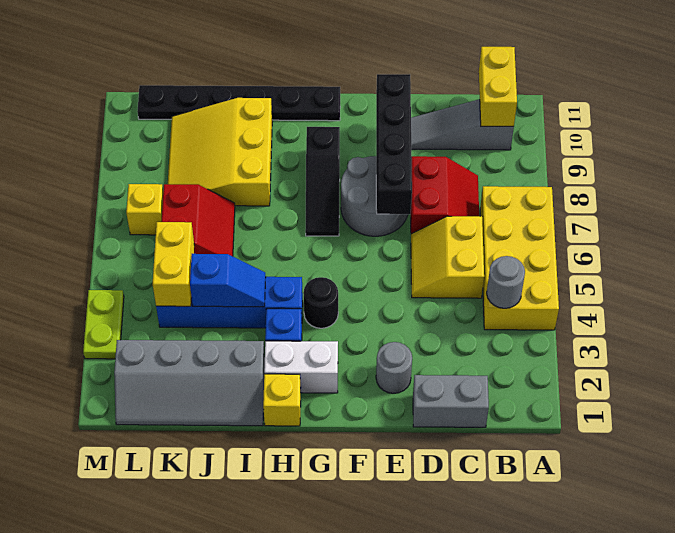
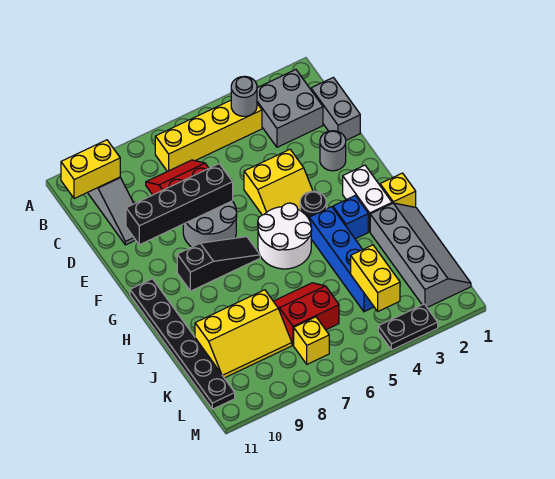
yellow brick A4:B7 level 1 -> yellow brick B4:B7 level 1
none -> grey brick B2:C3 level 1
yellow slope C5:D6 level 1 top C -> yellow slope E4:F5 level 1 top E
none -> white round brick G5:H6 level 1
blue slope I4:J4 level 2 top J -> none
yellow slope I8:K10 level 1 top I -> yellow slope J8:K10 level 1 top J
yellow brick K4:K5 level 2 -> yellow brick K4:L4 level 2
lime plate M3:M4 level 1 -> black plate M3:M4 level 1

